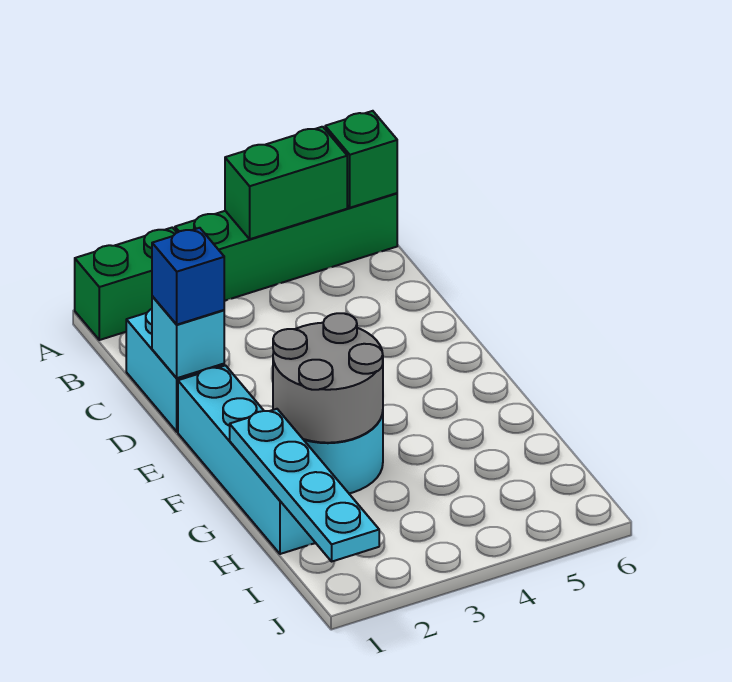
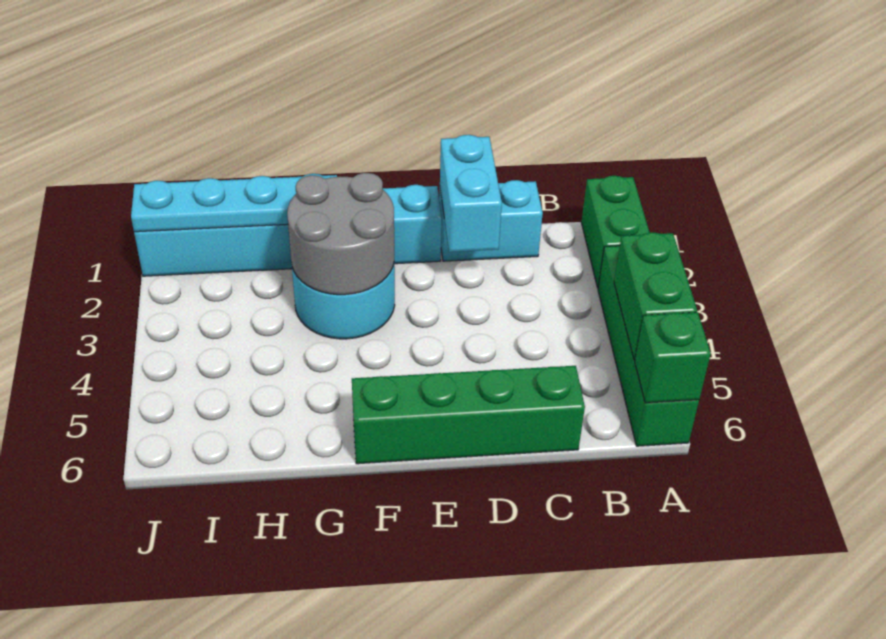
none -> green brick C6:F6 level 1
cyan brick D1 level 2 -> cyan brick D1:D2 level 2
blue brick D1 level 3 -> none
cyan brick E1:H1 level 1 -> cyan brick E1:J1 level 1

